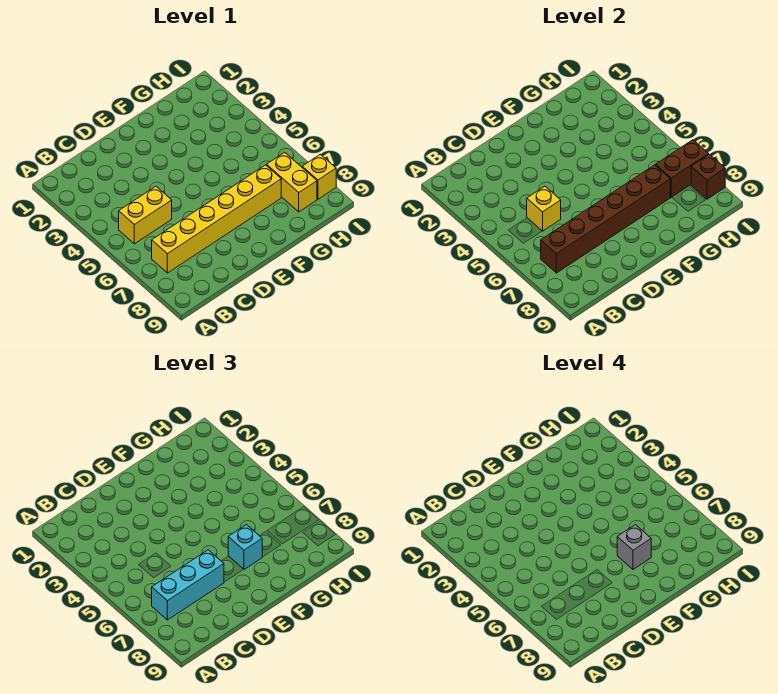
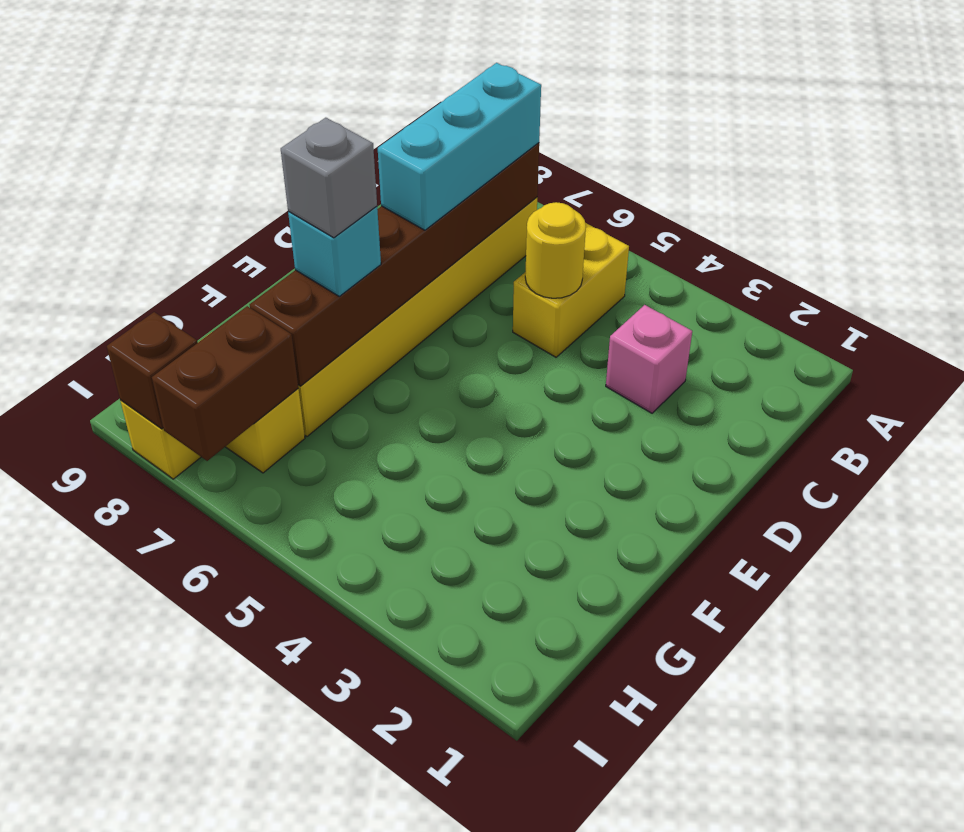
none -> pink brick C3 level 1
yellow brick C5 level 2 -> yellow round brick C5 level 2

